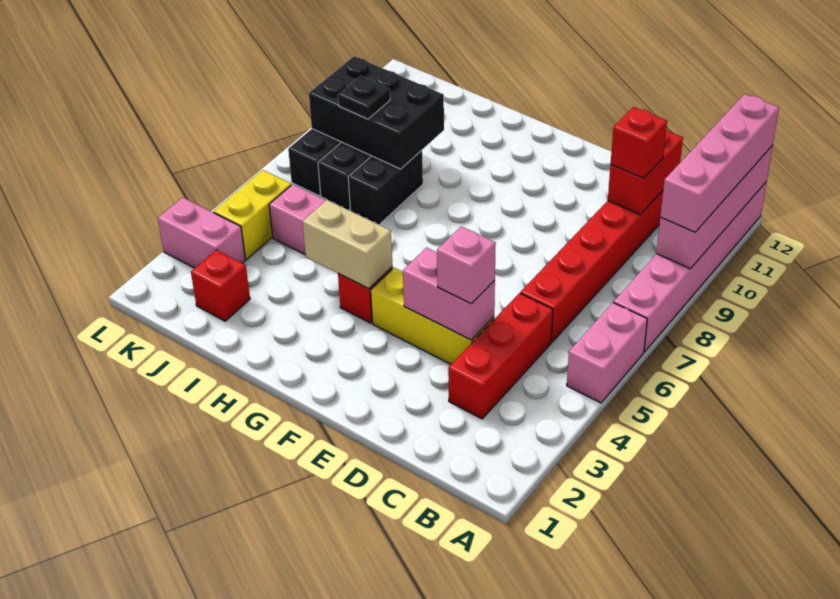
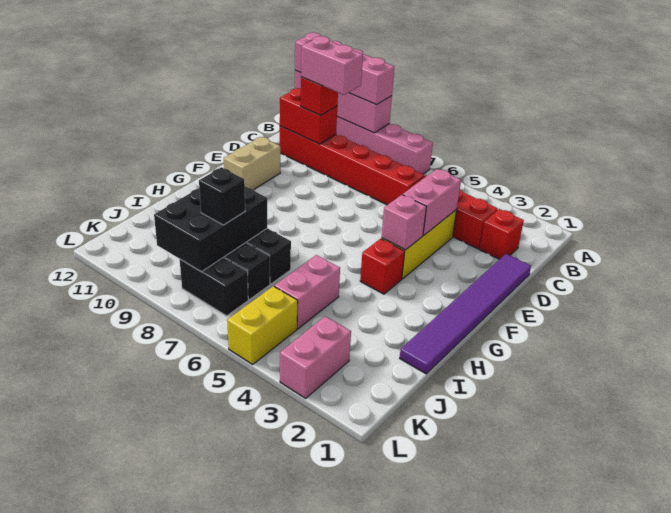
pink brick A5:A6 level 1 -> pink brick C9:C10 level 4
none -> purple tile D1:I1 level 1
pink brick D4 level 3 -> pink brick F4 level 2
tan brick G4:H4 level 2 -> tan brick E11:F11 level 1
red brick J2 level 1 -> red brick C2 level 1
black plate J8 level 3 -> black brick J8 level 3
yellow brick K4:K5 level 1 -> yellow brick K5:L5 level 1

